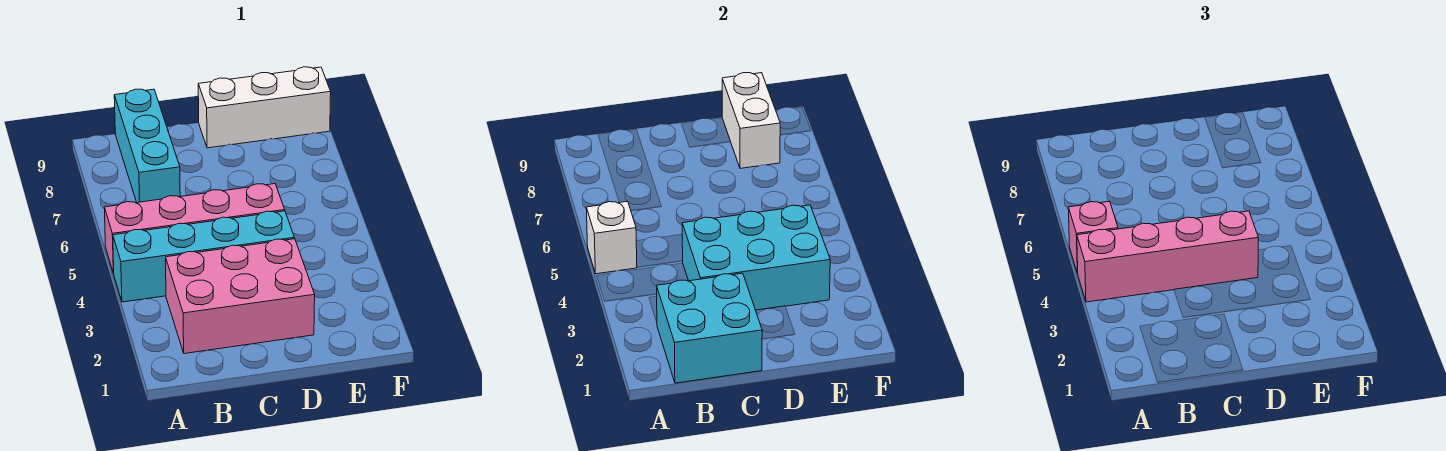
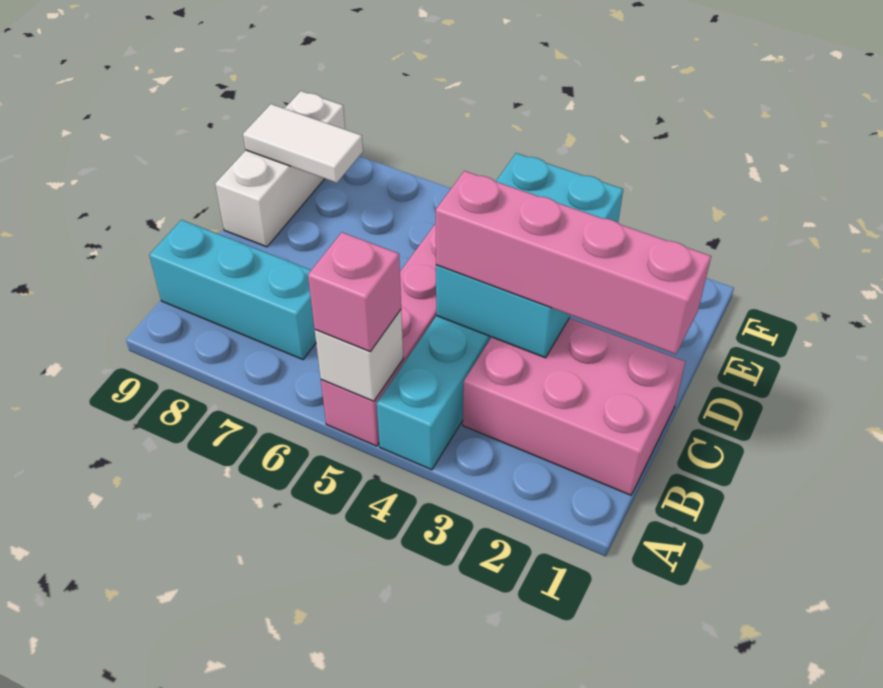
pink brick A4:D4 level 3 -> pink brick C1:C4 level 3
cyan brick B1:C2 level 2 -> none
pink brick B2:D3 level 1 -> pink brick B1:C3 level 1
white brick E8:E9 level 2 -> white tile E8:E9 level 2

